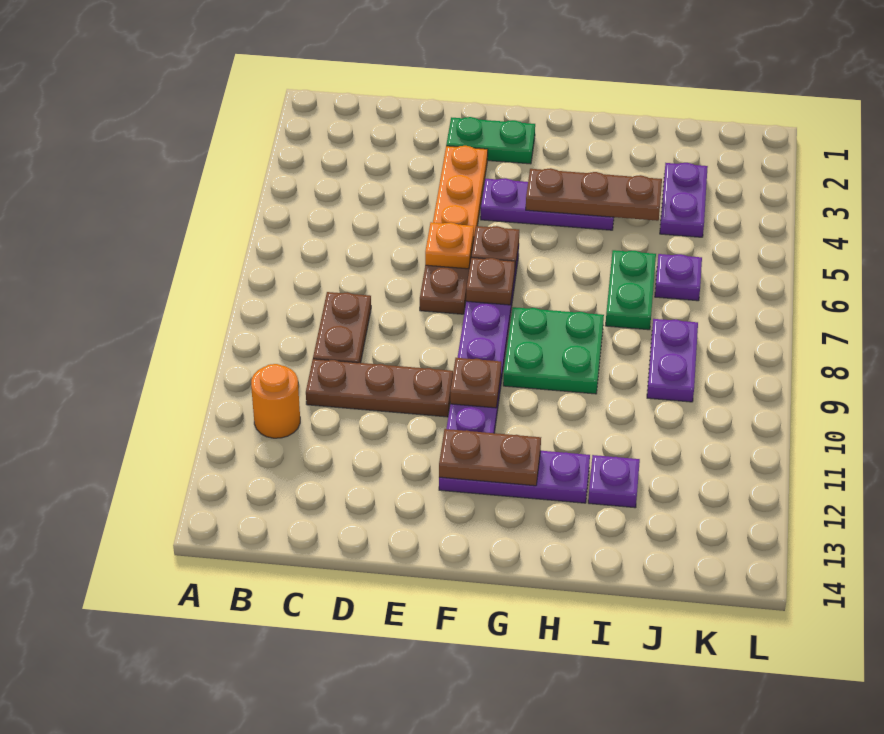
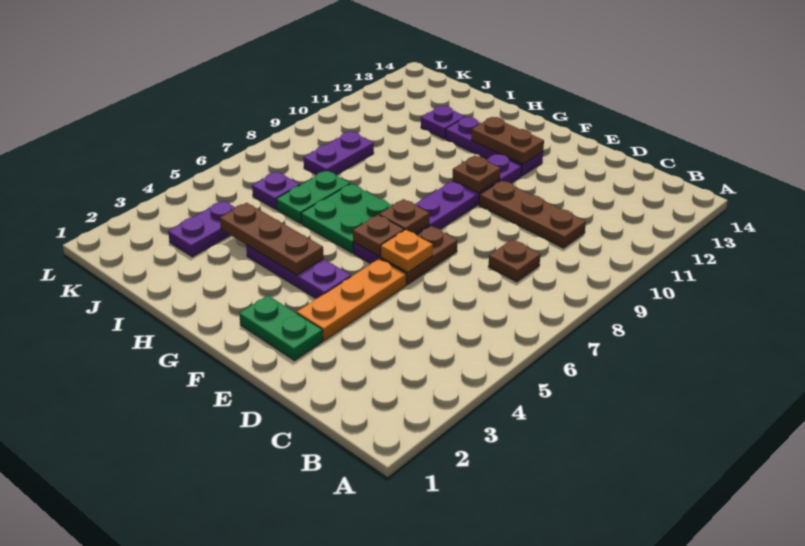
orange round brick B11 level 1 -> none
brown plate C8:C9 level 1 -> brown plate C8 level 1
green plate G8:H9 level 1 -> green plate G6:H7 level 1

